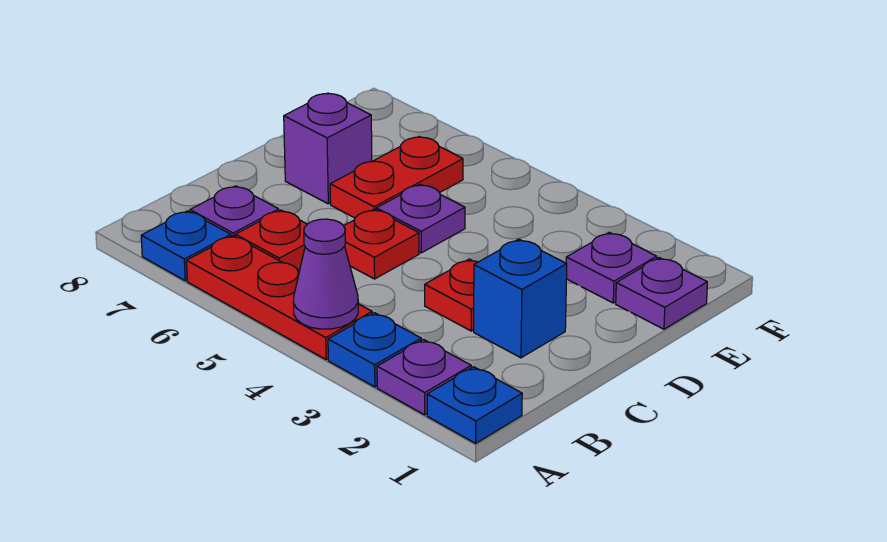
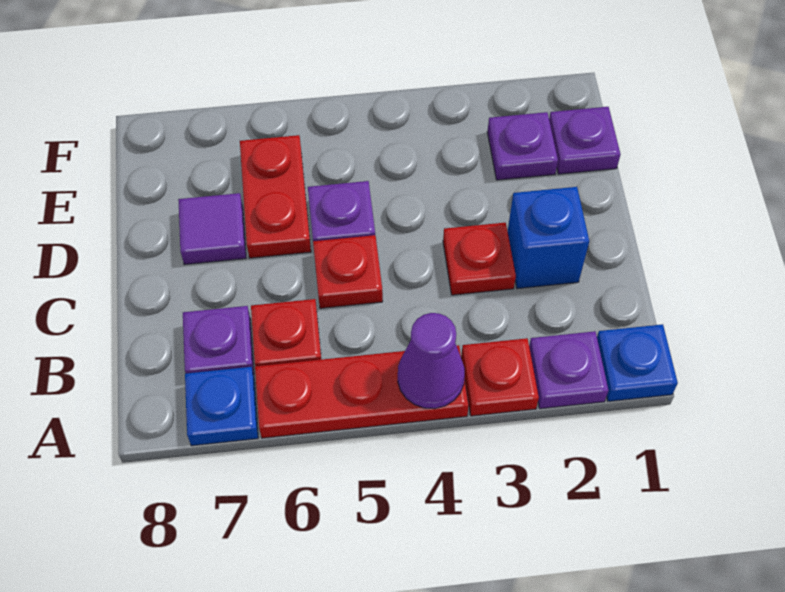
blue plate A3 level 1 -> red plate A3 level 1
purple brick D7 level 1 -> purple tile D7 level 1

